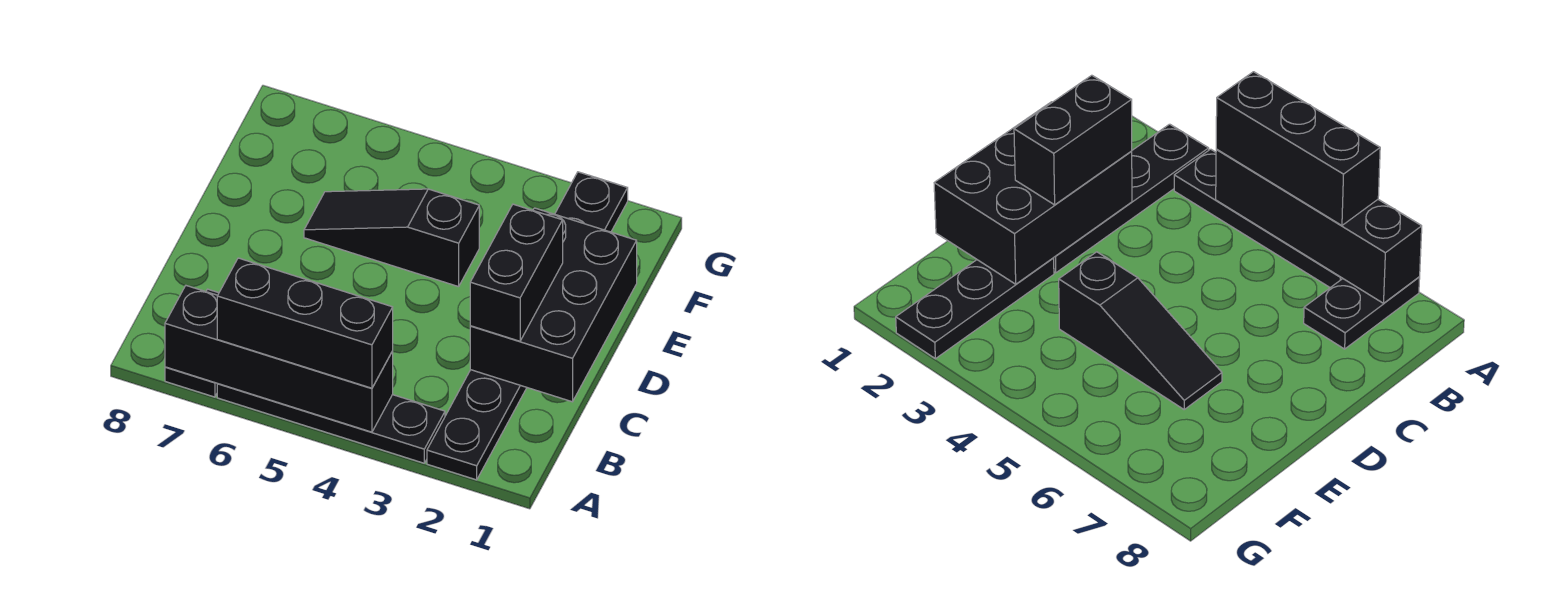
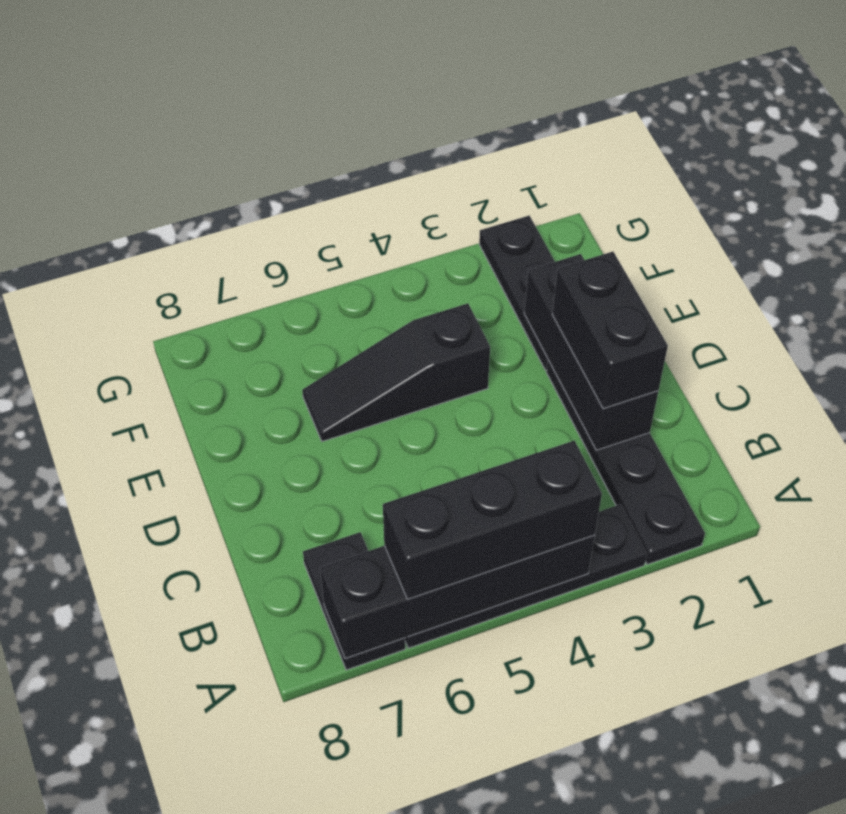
black brick C1:E2 level 2 -> black brick C2:E2 level 2

